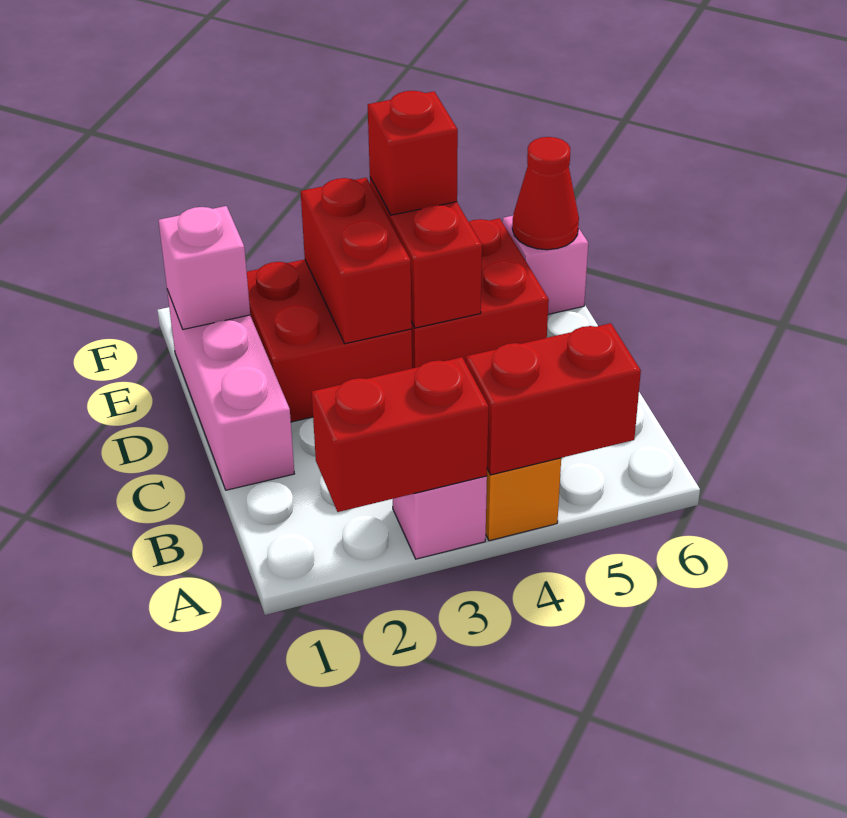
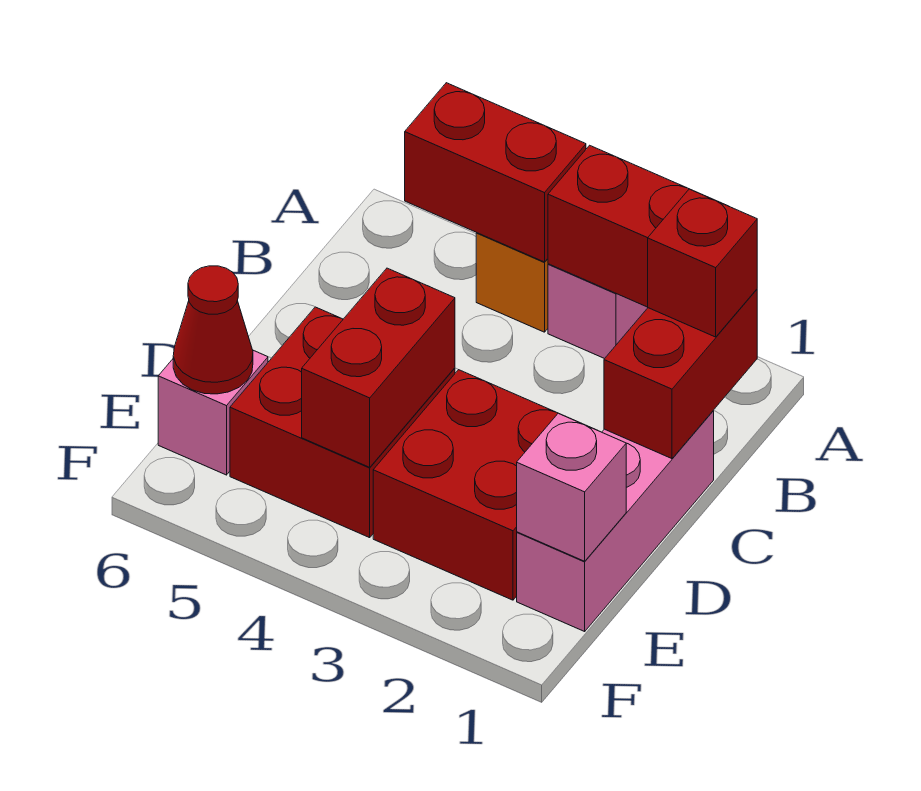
red brick D3:E3 level 2 -> red brick B1:C1 level 2
red brick E4 level 3 -> red brick B1 level 3

